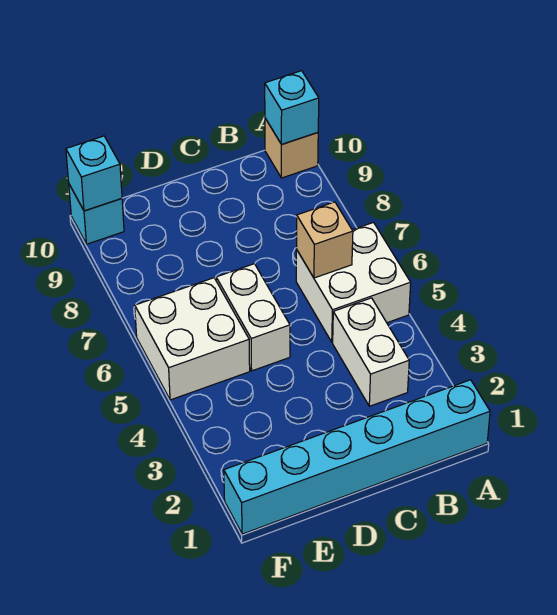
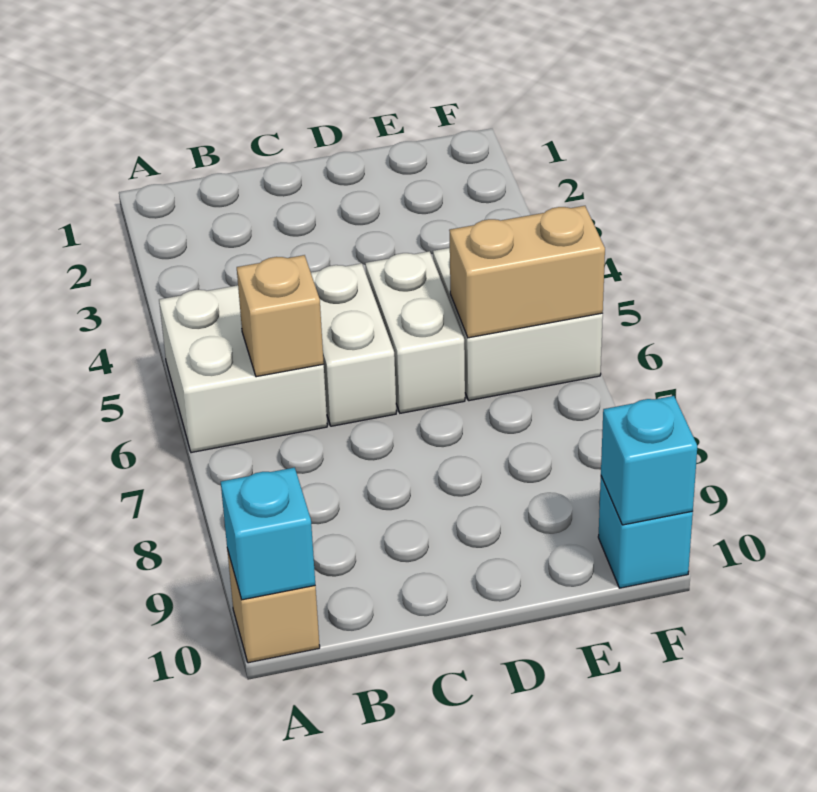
cyan brick A1:F1 level 1 -> none
white brick B3:B4 level 1 -> white brick C5:C6 level 1
none -> tan brick E6:F6 level 2

